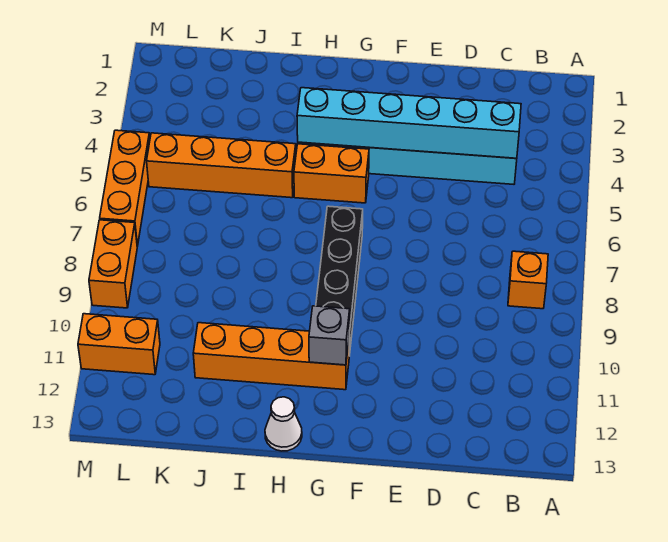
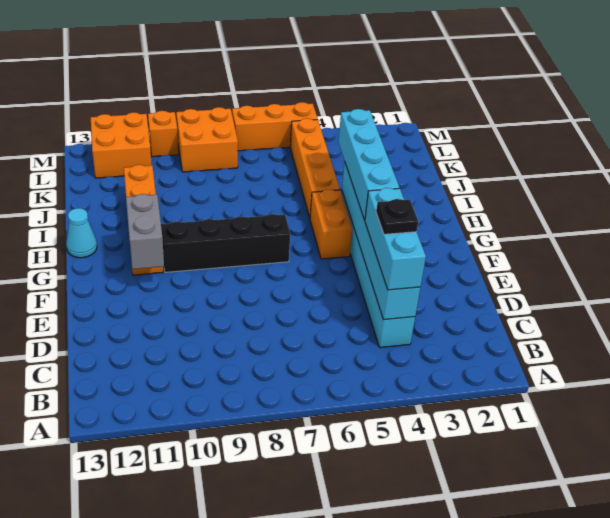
orange brick B8 level 1 -> orange brick M10 level 1
none -> cyan brick C4:E4 level 3
none -> black plate D4 level 4
none -> cyan brick F4:I4 level 3
grey brick G11 level 2 -> grey brick F11:G11 level 2
white cone H13 level 1 -> cyan cone H13 level 1
orange brick L11:M11 level 1 -> orange brick L11:M12 level 1
orange brick M8:M9 level 1 -> orange brick L8:M9 level 1

